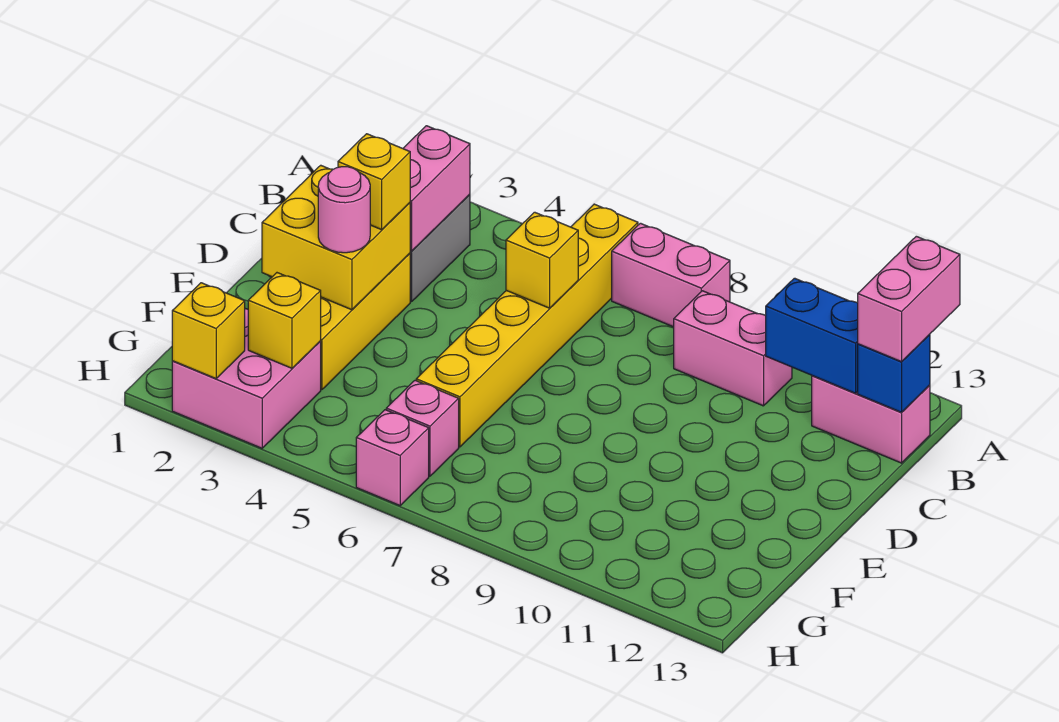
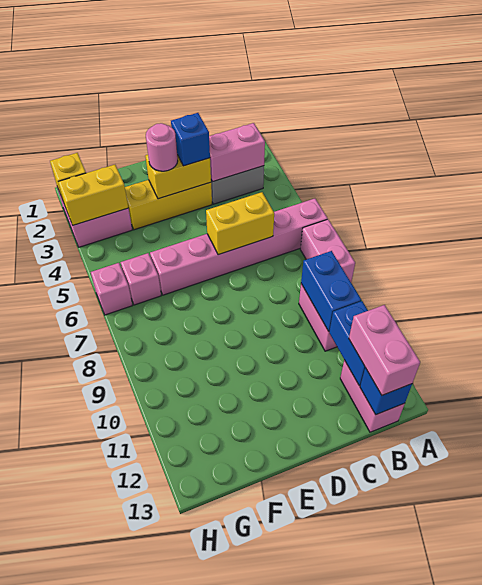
yellow brick A6:F6 level 1 -> pink brick A6:F6 level 1
pink brick A13:B13 level 3 -> pink brick B12:B13 level 3
none -> blue brick B9:B10 level 2
yellow brick C6 level 2 -> yellow brick C6:D6 level 2
yellow brick D2:E3 level 2 -> yellow brick D3:E3 level 2
yellow brick D3 level 3 -> blue brick D3 level 3
yellow brick G3 level 2 -> yellow brick G3:H3 level 2

